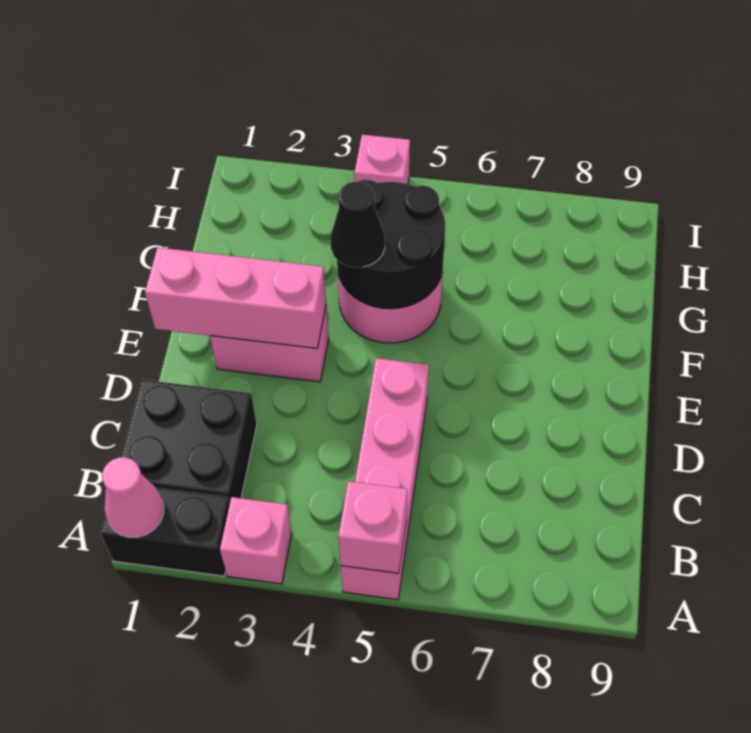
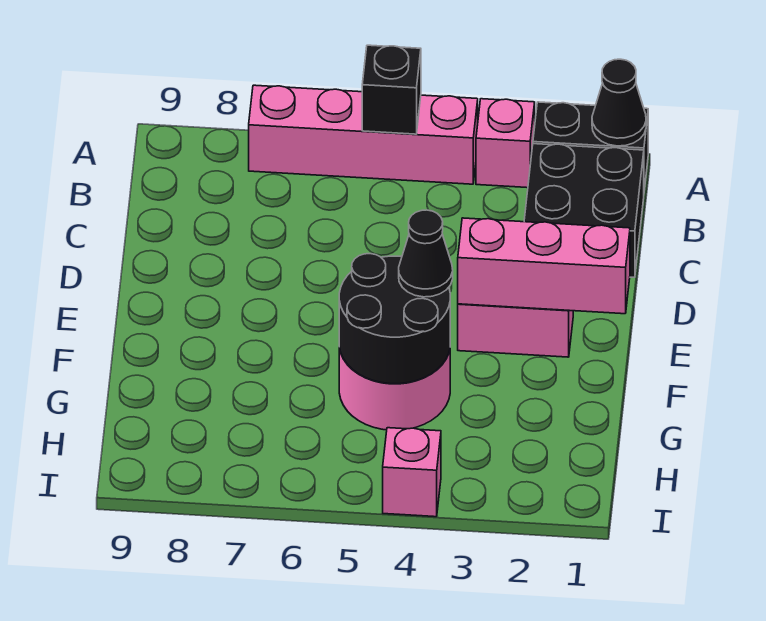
pink cone A1 level 2 -> black cone A1 level 2
pink brick A5:D5 level 1 -> pink brick A4:A7 level 1
pink brick A5 level 2 -> black brick A5 level 2

